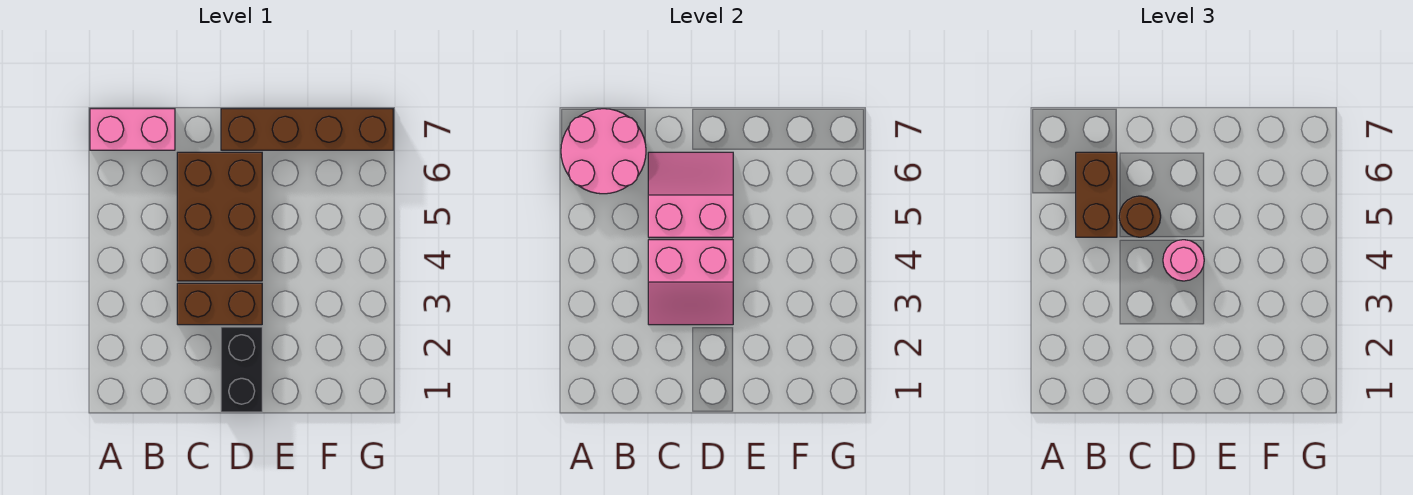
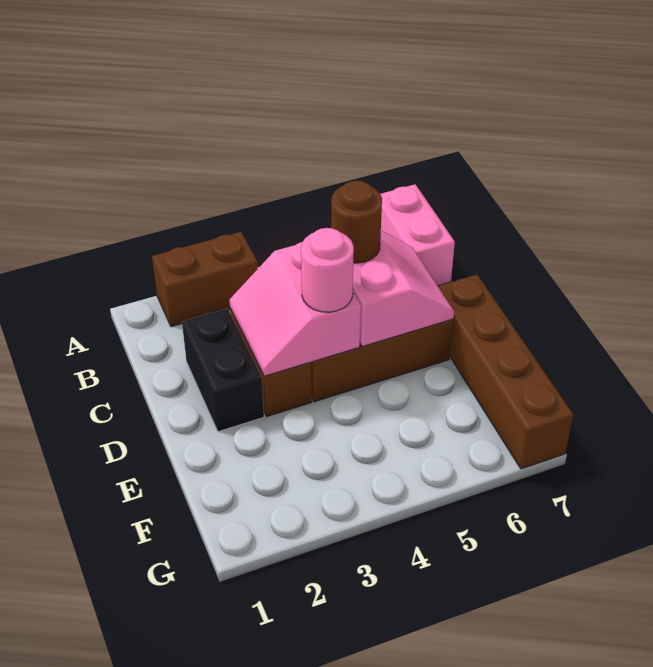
pink round brick A6:B7 level 2 -> none
brown brick B5:B6 level 3 -> brown brick A2:A3 level 1
black brick D1:D2 level 1 -> black brick C2:D2 level 1

